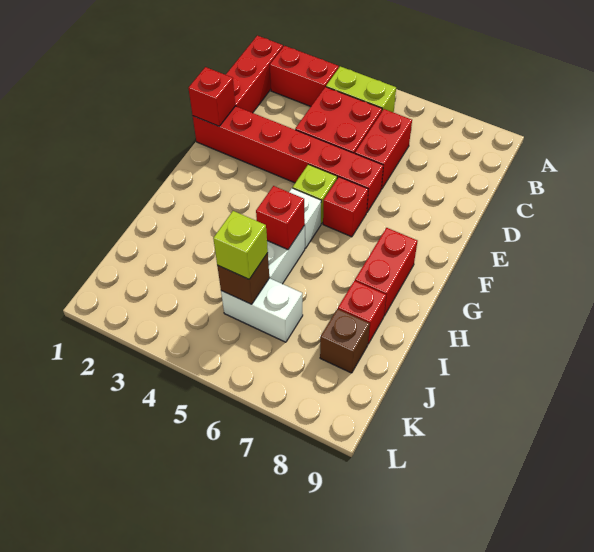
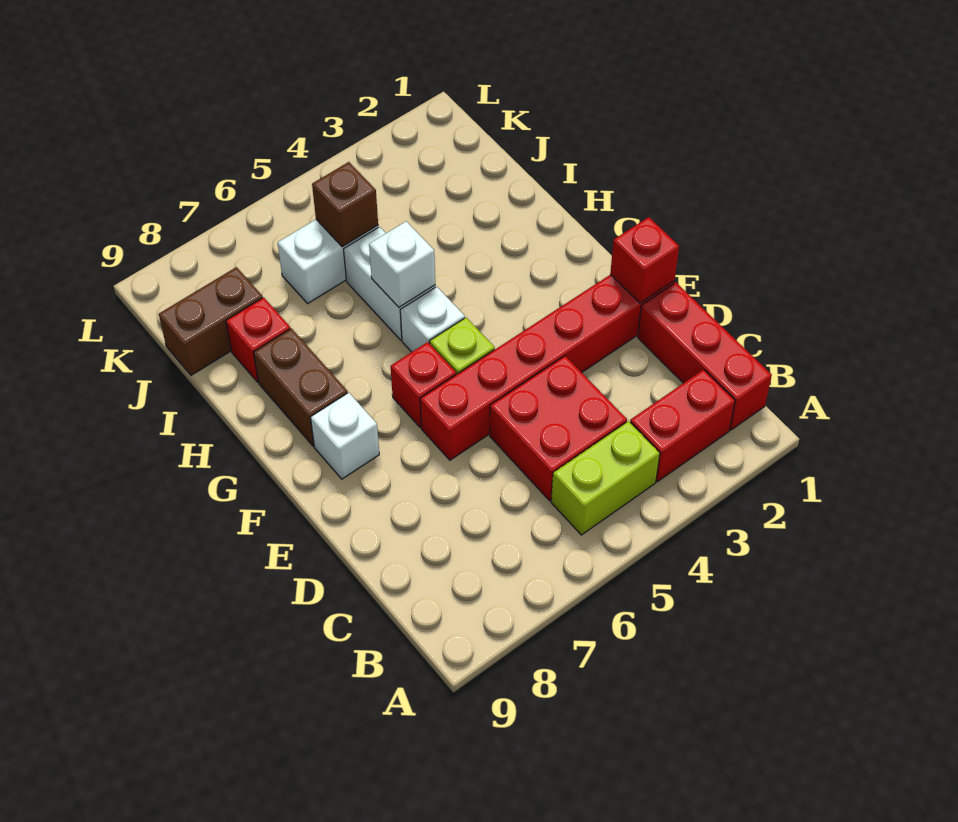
red brick C6:D6 level 1 -> none
none -> white brick F8 level 1
red brick G8:H8 level 1 -> brown brick G8:H8 level 1
red brick H5 level 2 -> white brick H5 level 2
lime brick J5 level 3 -> none
brown brick J8 level 1 -> brown brick J8:J9 level 1

